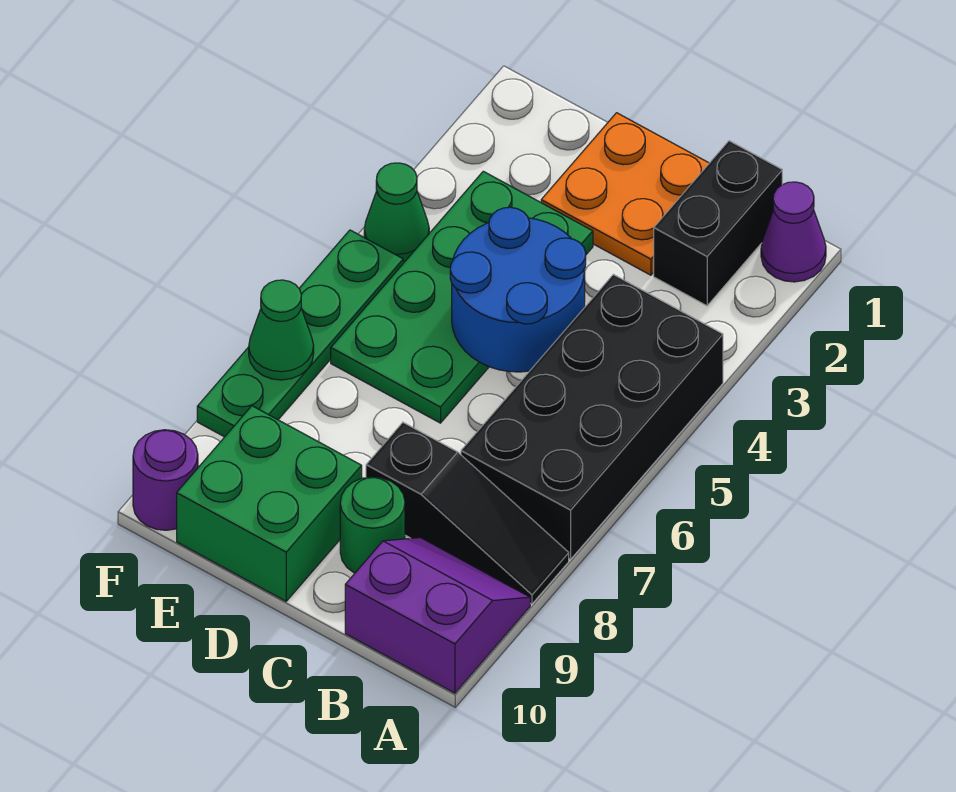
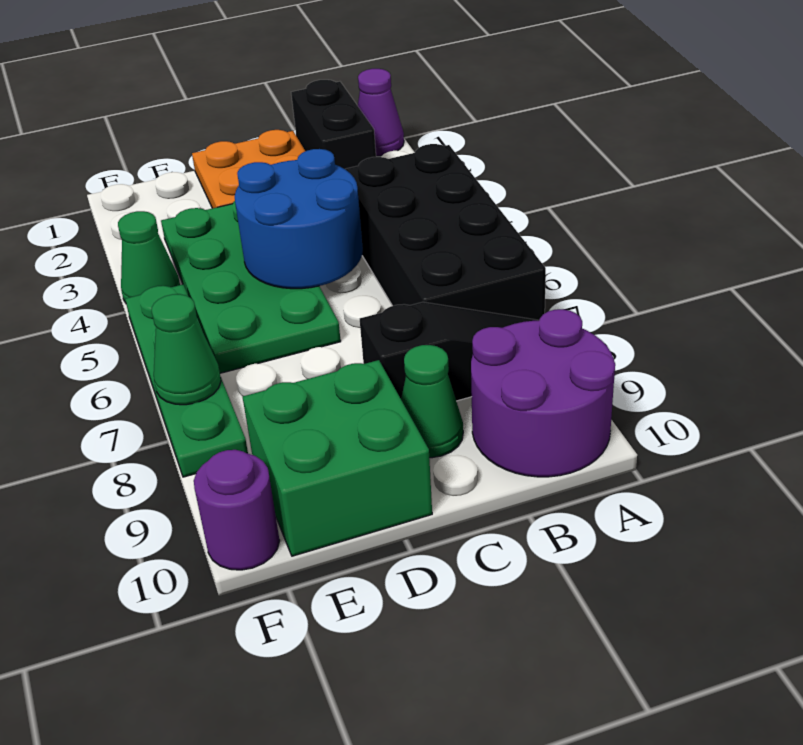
purple slope A9:B10 level 1 top 10 -> purple round brick A9:B10 level 1
green round brick C9 level 1 -> green cone C9 level 1

